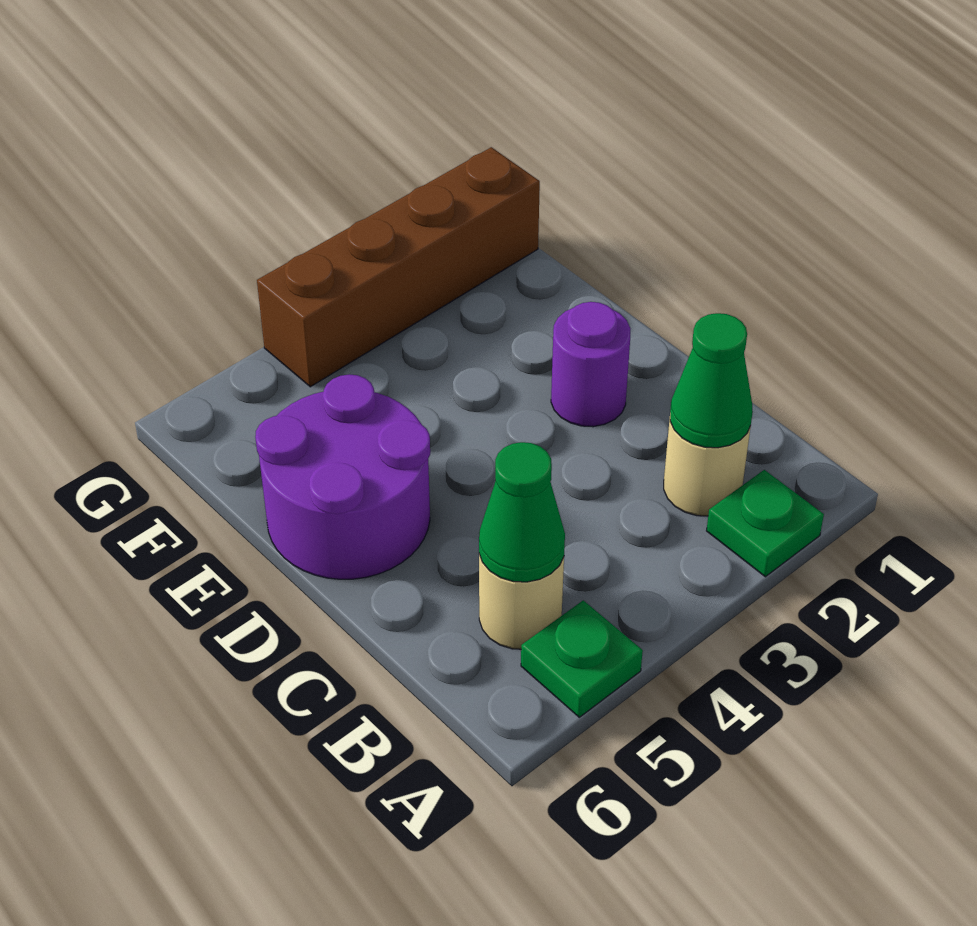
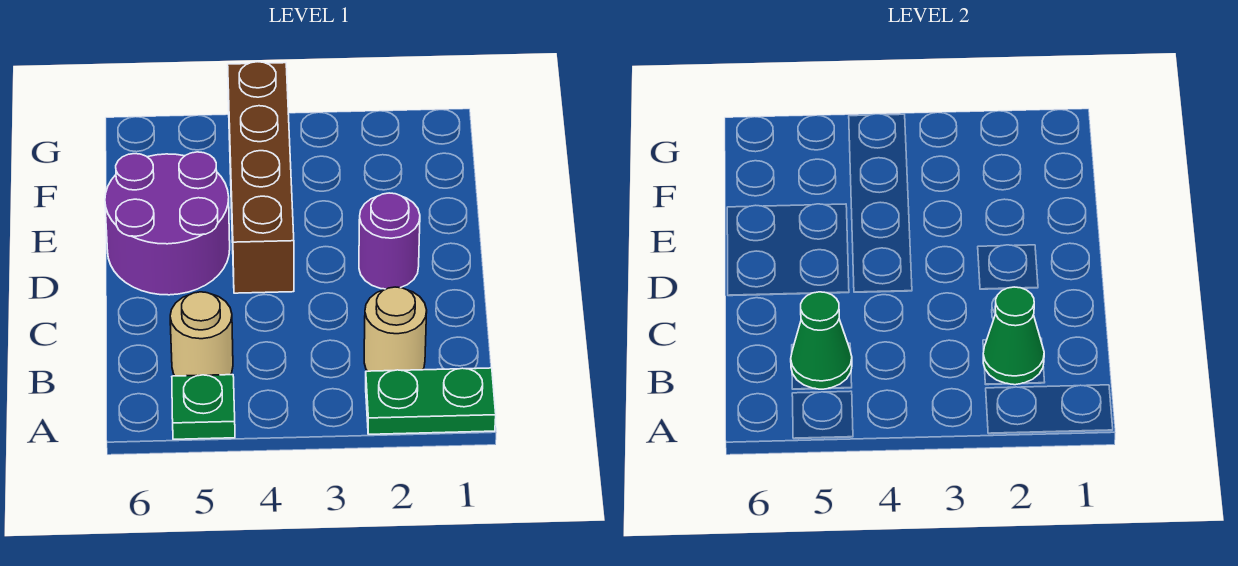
green plate A2 level 1 -> green plate A1:A2 level 1
brown brick G1:G4 level 1 -> brown brick D4:G4 level 1

